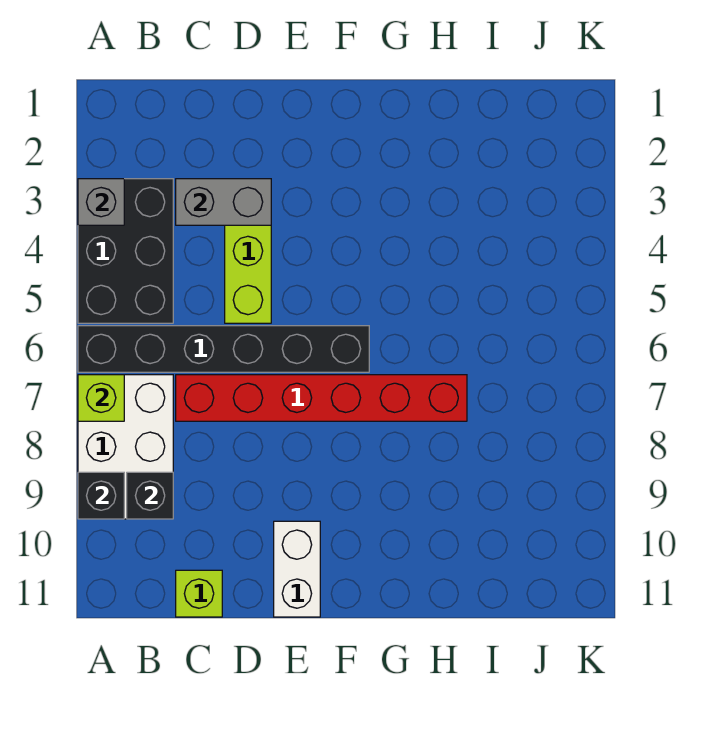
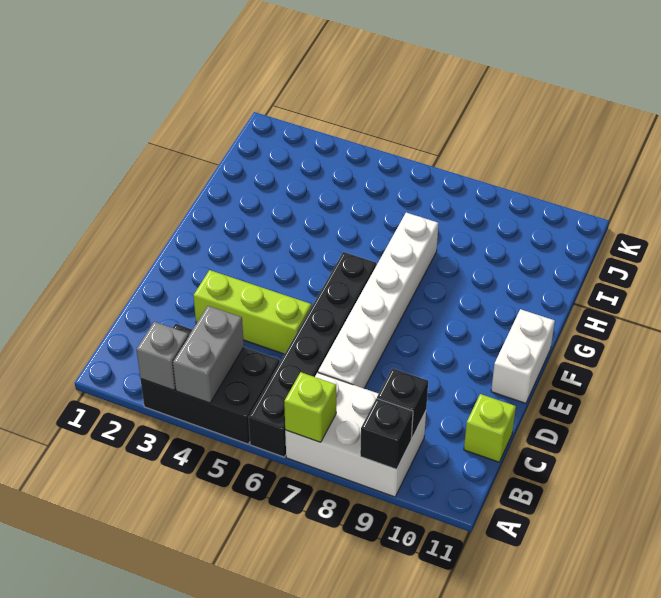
grey brick C3:D3 level 2 -> grey brick A4:B4 level 2
red brick C7:H7 level 1 -> white brick C7:H7 level 1
white brick E10:E11 level 1 -> white brick E11:F11 level 1

